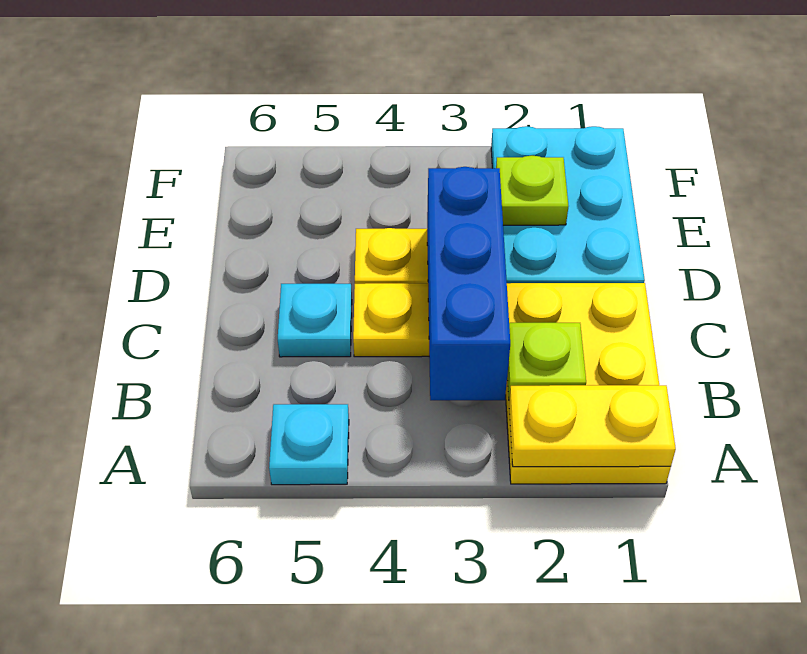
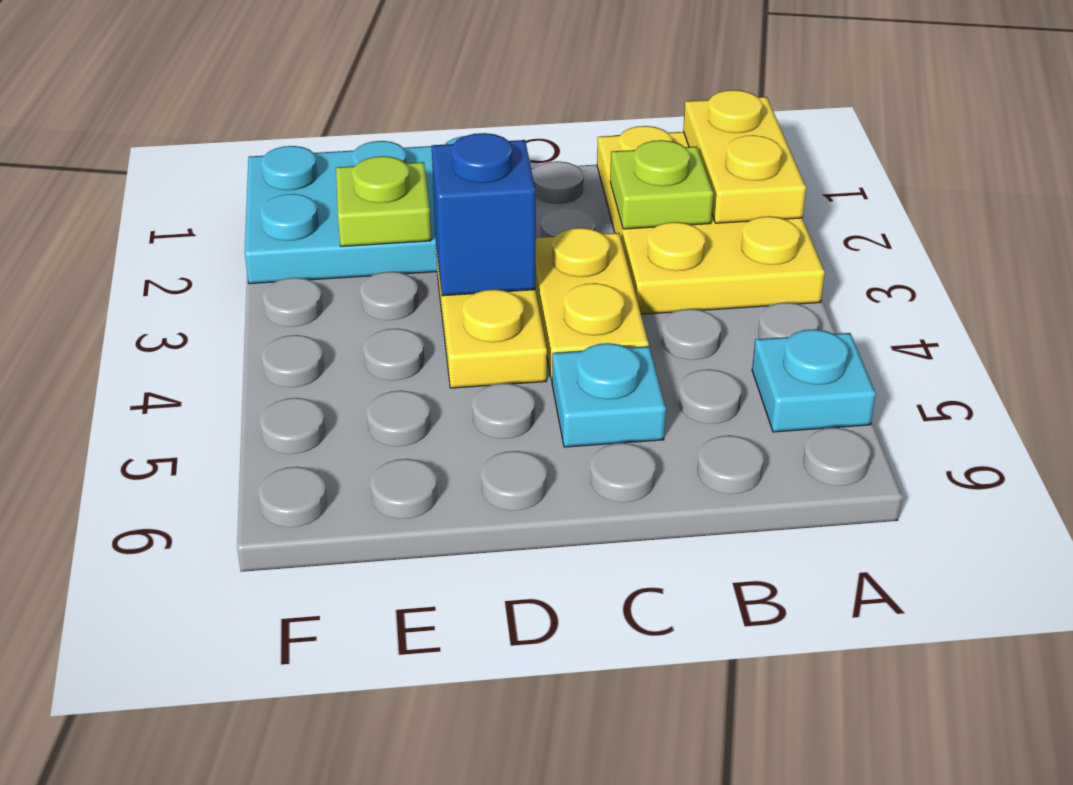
yellow plate A1:C2 level 1 -> yellow plate A1:B3 level 1
blue brick B3:D3 level 2 -> blue brick D3 level 2

